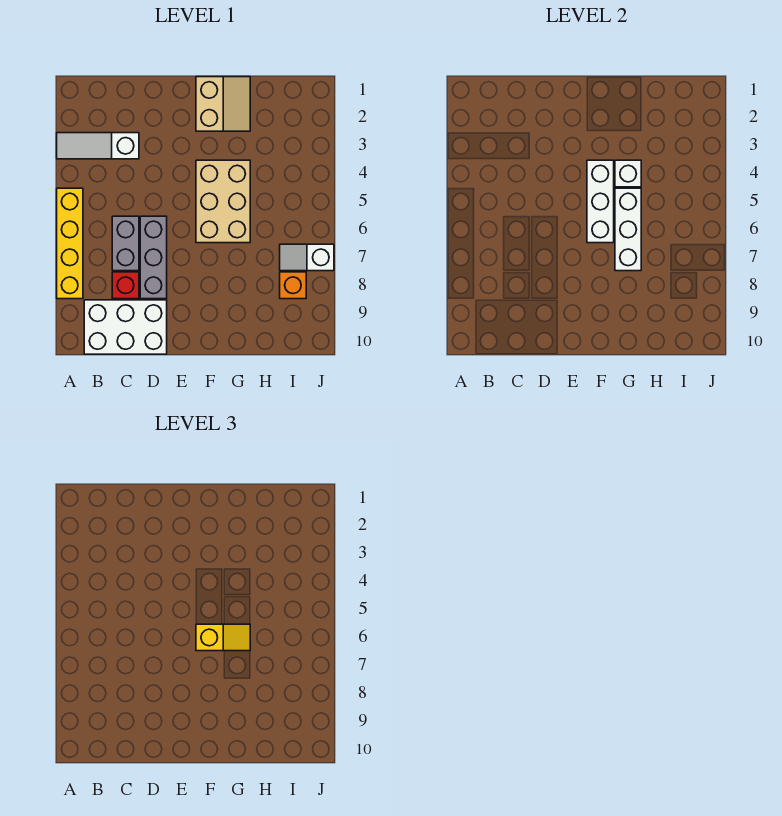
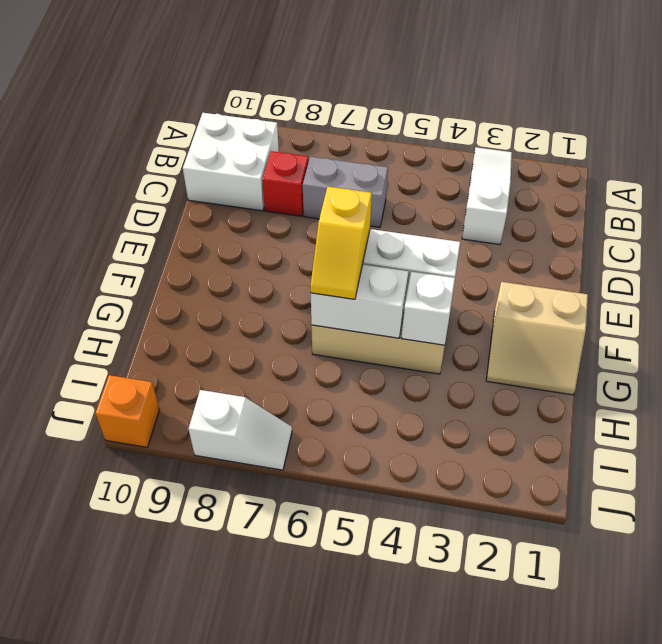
yellow brick A5:A8 level 1 -> none
white brick B9:D10 level 1 -> white brick B9:C10 level 1
grey brick D6:D8 level 1 -> none
white brick G5:G7 level 2 -> white brick G5:G6 level 2
white slope I7:J7 level 1 top J -> white slope J7:J8 level 1 top 8
orange brick I8 level 1 -> orange brick J10 level 1

